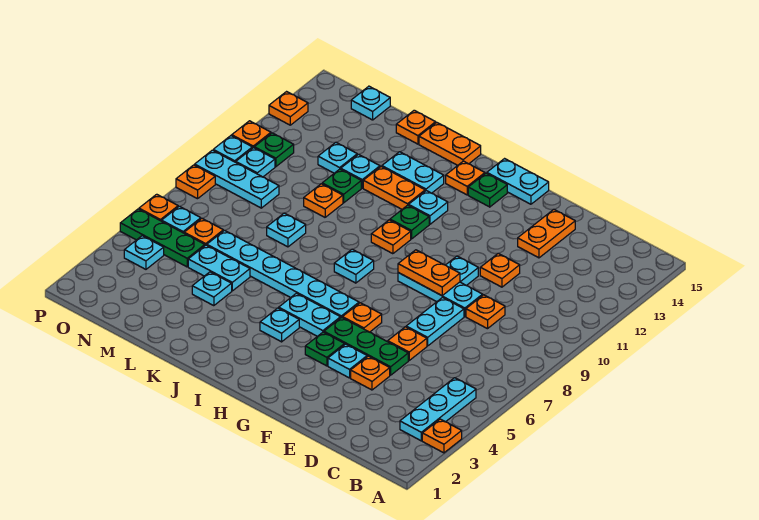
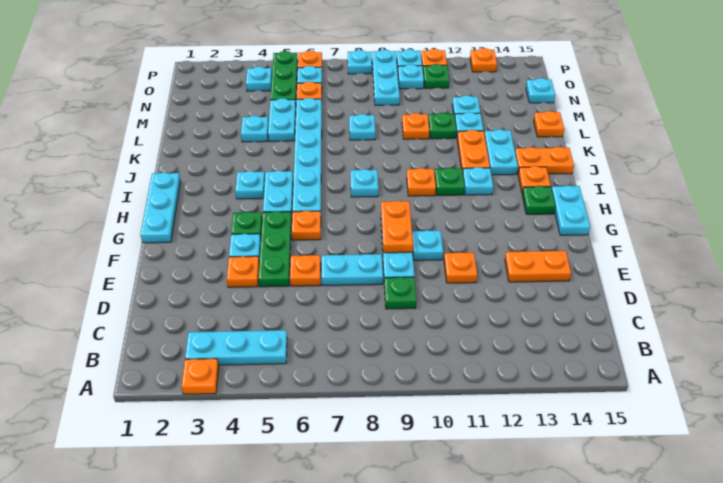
orange plate D9 level 1 -> green plate D9 level 1
none -> cyan plate G1:I1 level 1
orange plate J15:K15 level 1 -> orange plate J14:J15 level 1
orange plate P8 level 1 -> cyan plate P8 level 1

